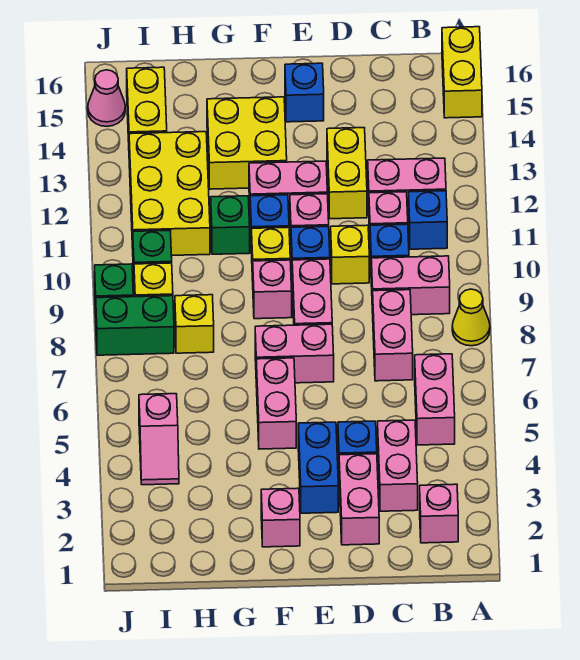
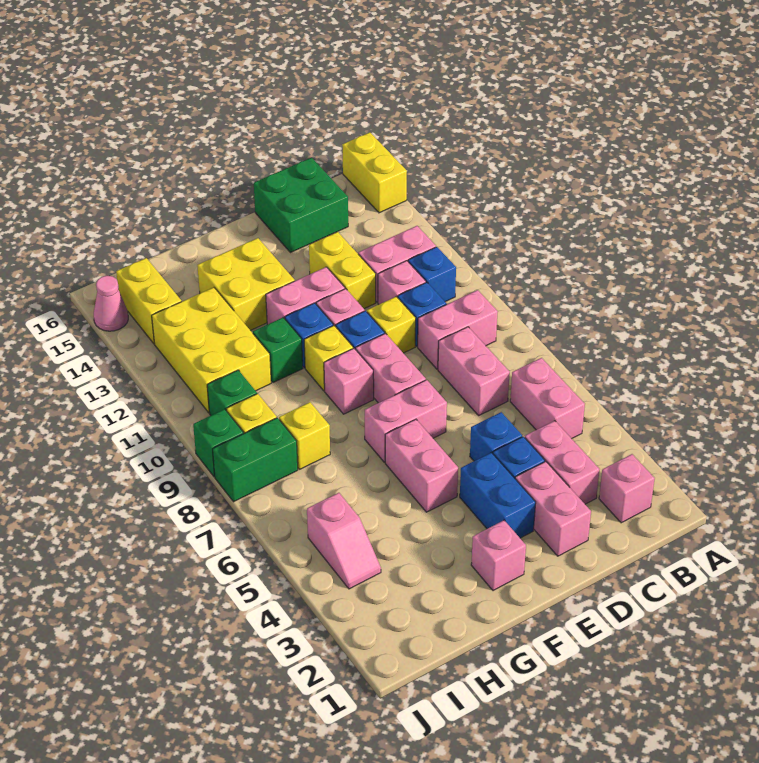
yellow cone A8 level 1 -> none
none -> green brick C15:D16 level 1
blue brick E15 level 1 -> blue brick D5 level 1

